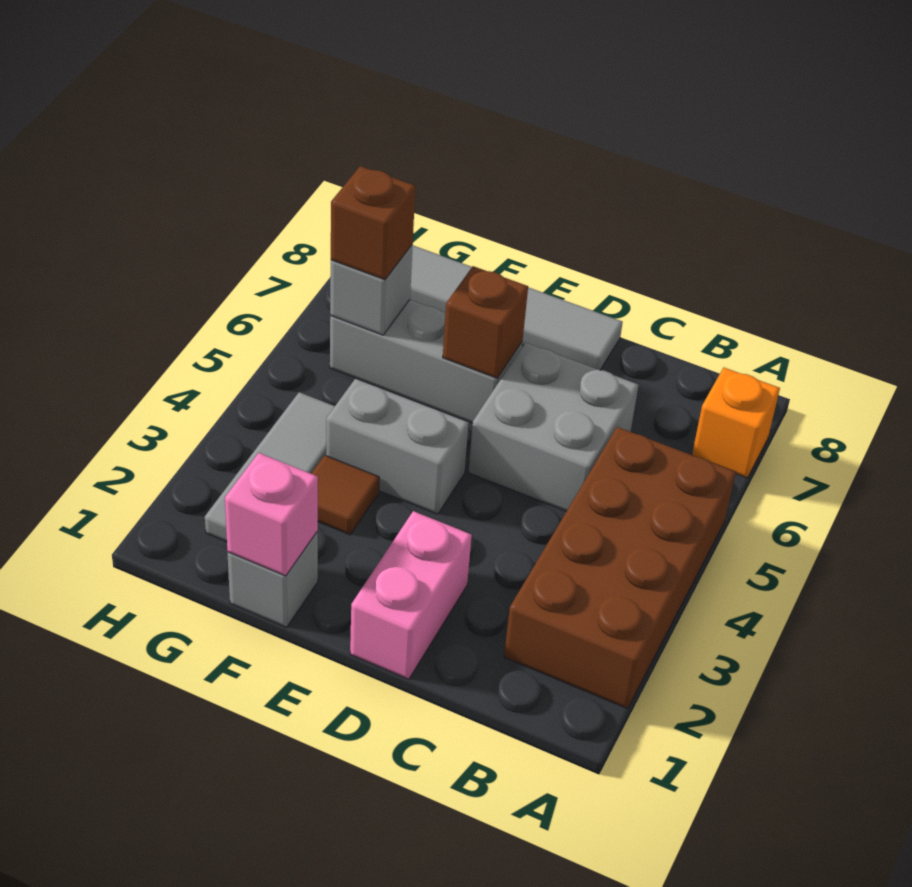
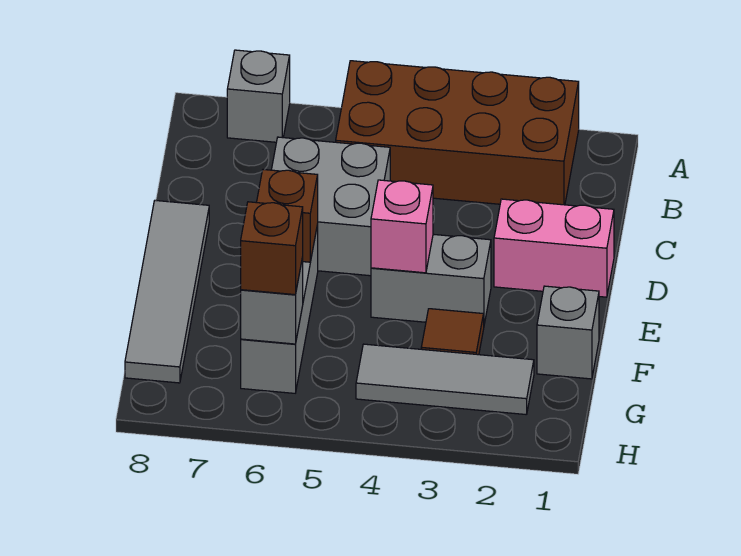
orange brick A7 level 1 -> grey brick A7 level 1
grey brick E4:F4 level 1 -> grey brick E3:E4 level 1
pink brick F1 level 2 -> pink brick E4 level 2

